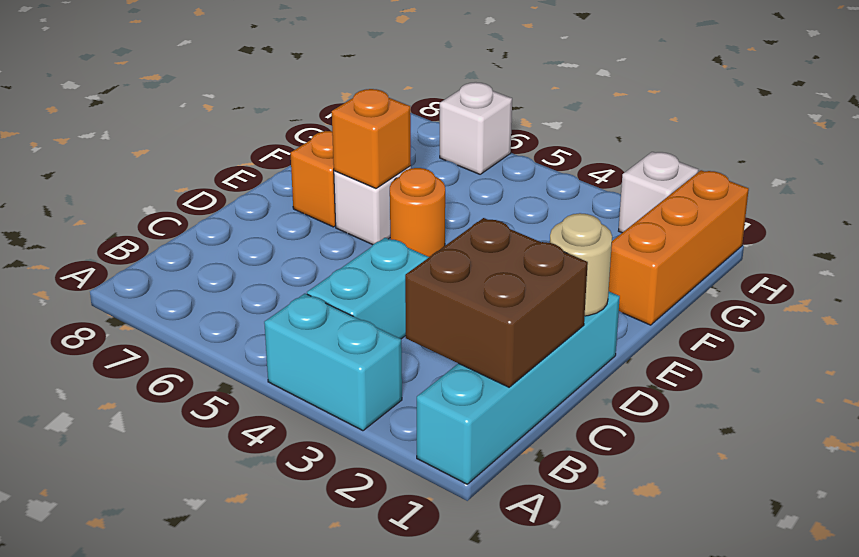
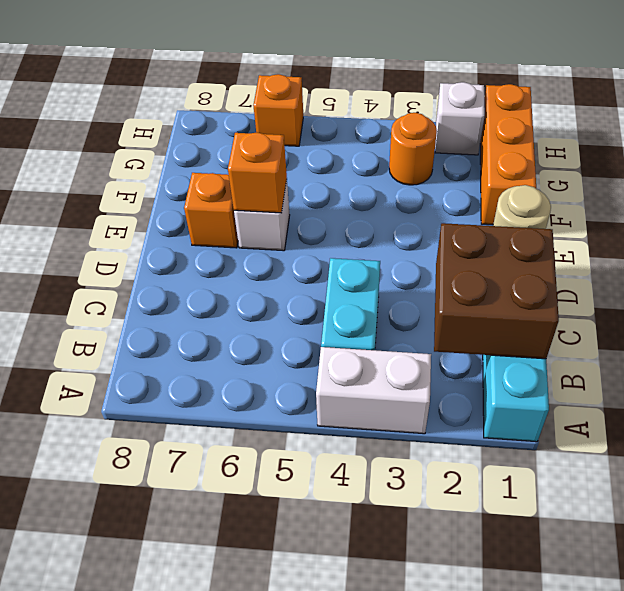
cyan brick A3:A4 level 1 -> white brick A3:A4 level 1
orange round brick E5 level 1 -> orange round brick G3 level 1
white brick H6 level 1 -> orange brick H6 level 1

